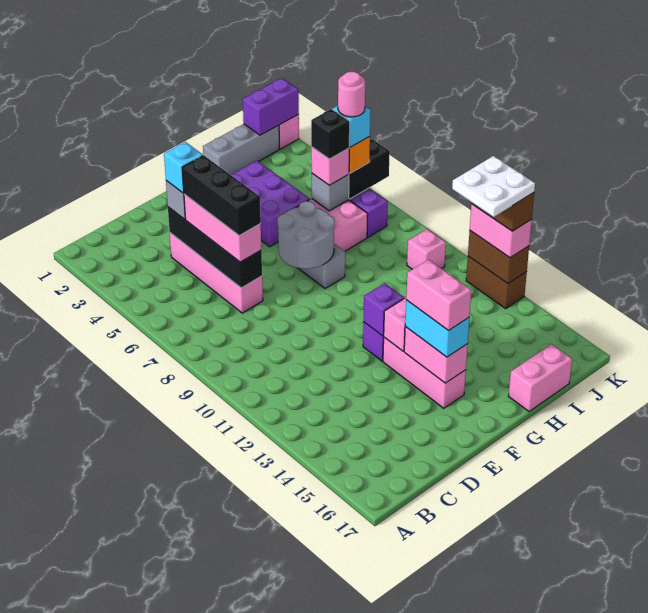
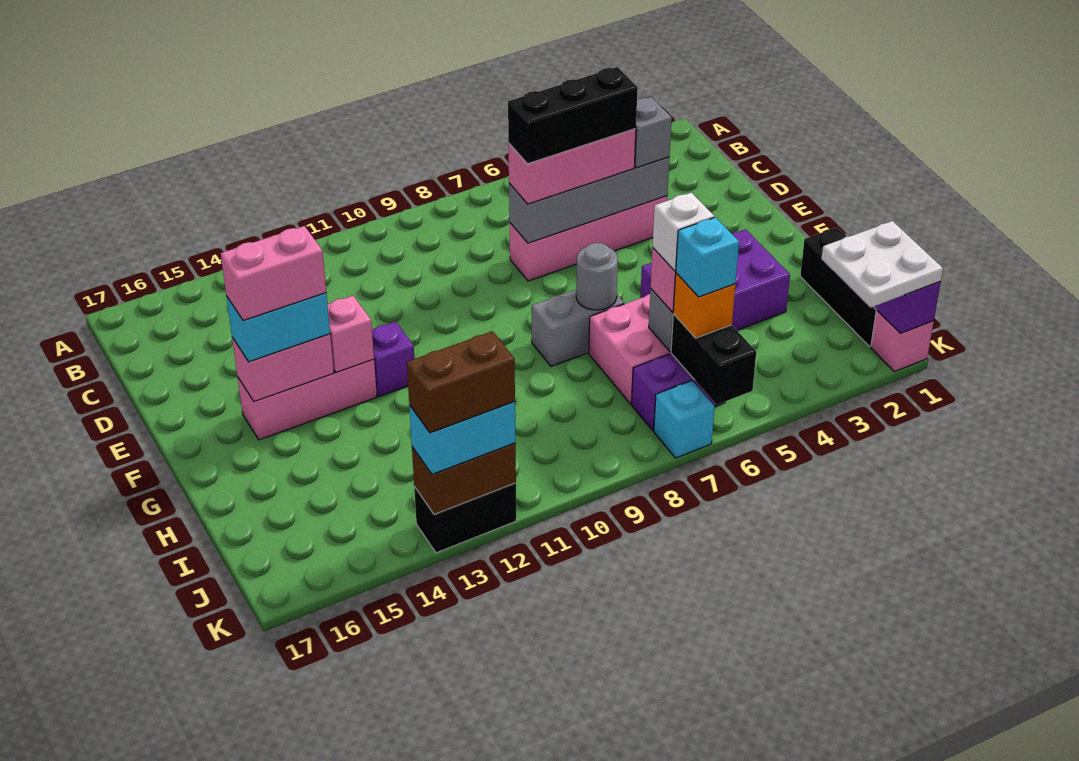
black brick D4:D7 level 2 -> grey brick D4:D7 level 2
cyan brick D4 level 4 -> cyan brick K7 level 1
grey round brick F7:G8 level 2 -> grey round brick G7 level 2
purple brick F12 level 2 -> none
grey brick H1:J1 level 1 -> black brick H1:J1 level 1
pink brick H17:I17 level 1 -> none
black brick I6 level 4 -> white brick I6 level 4
pink round brick J6 level 5 -> none
pink brick J10 level 1 -> none
white plate J12:K13 level 5 -> white plate J1:K2 level 3
brown brick K12:K13 level 1 -> black brick K12:K13 level 1
pink brick K12:K13 level 3 -> cyan brick K12:K13 level 3

